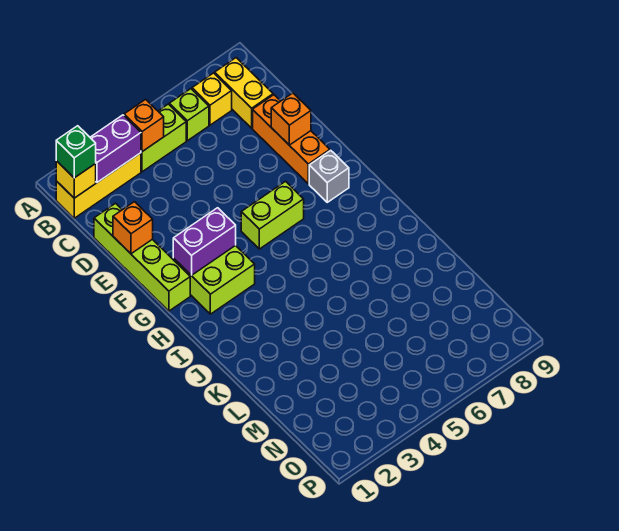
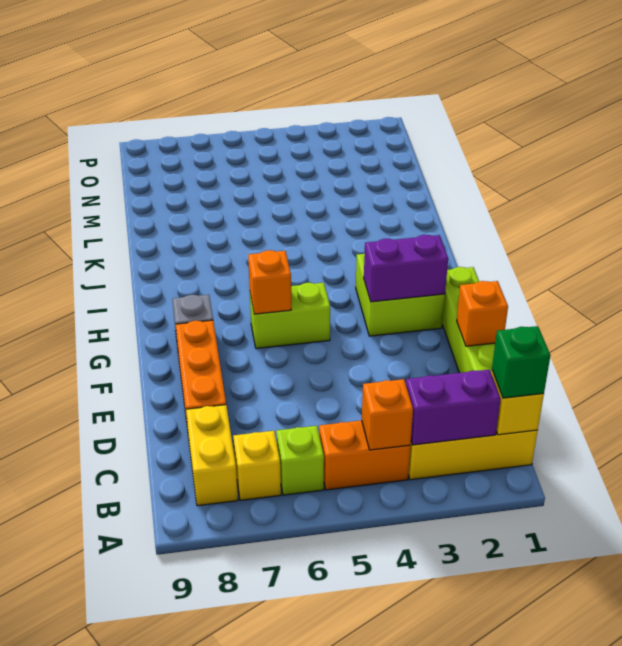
lime brick B4:B5 level 1 -> orange brick B4:B5 level 1
orange brick E8 level 2 -> orange brick G6 level 2

